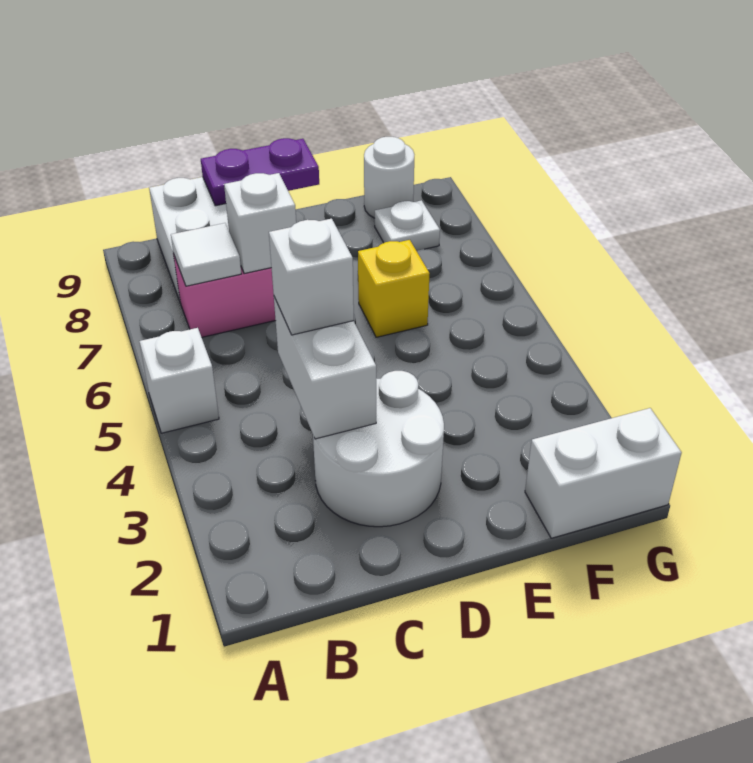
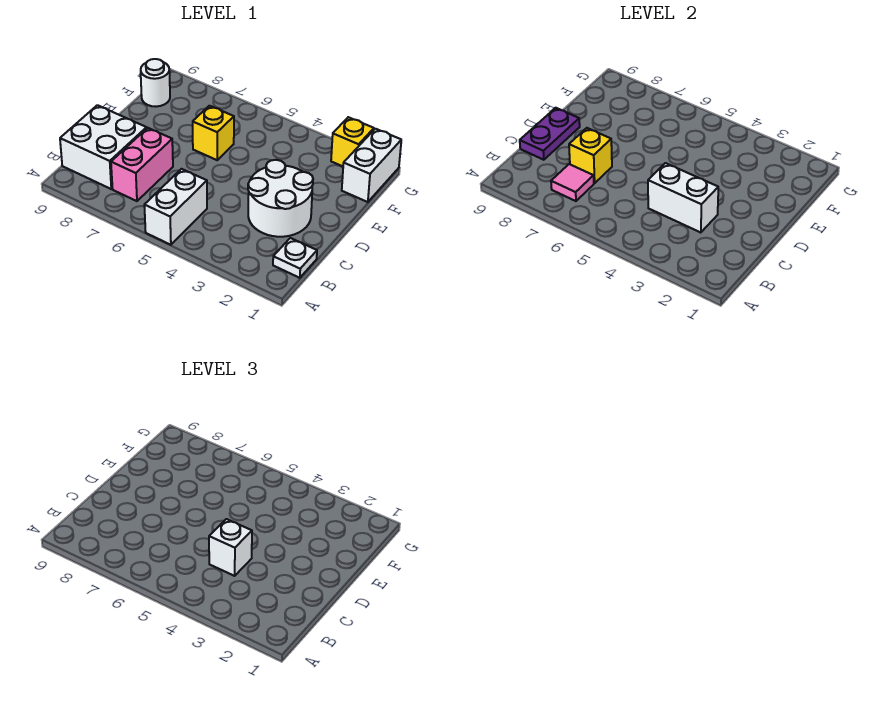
white brick A5 level 1 -> white brick A5:B5 level 1
white tile B7 level 2 -> pink tile B7 level 2
white brick C7 level 2 -> yellow brick C7 level 2
white plate F8 level 1 -> white plate B1 level 1
none -> yellow brick G2 level 1

